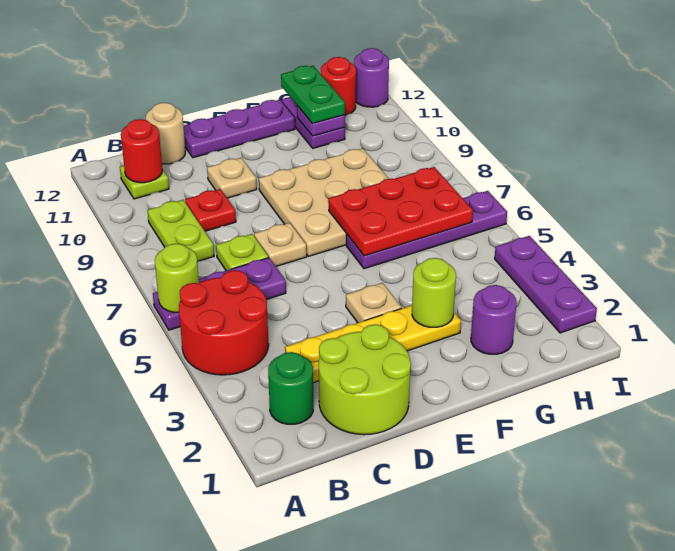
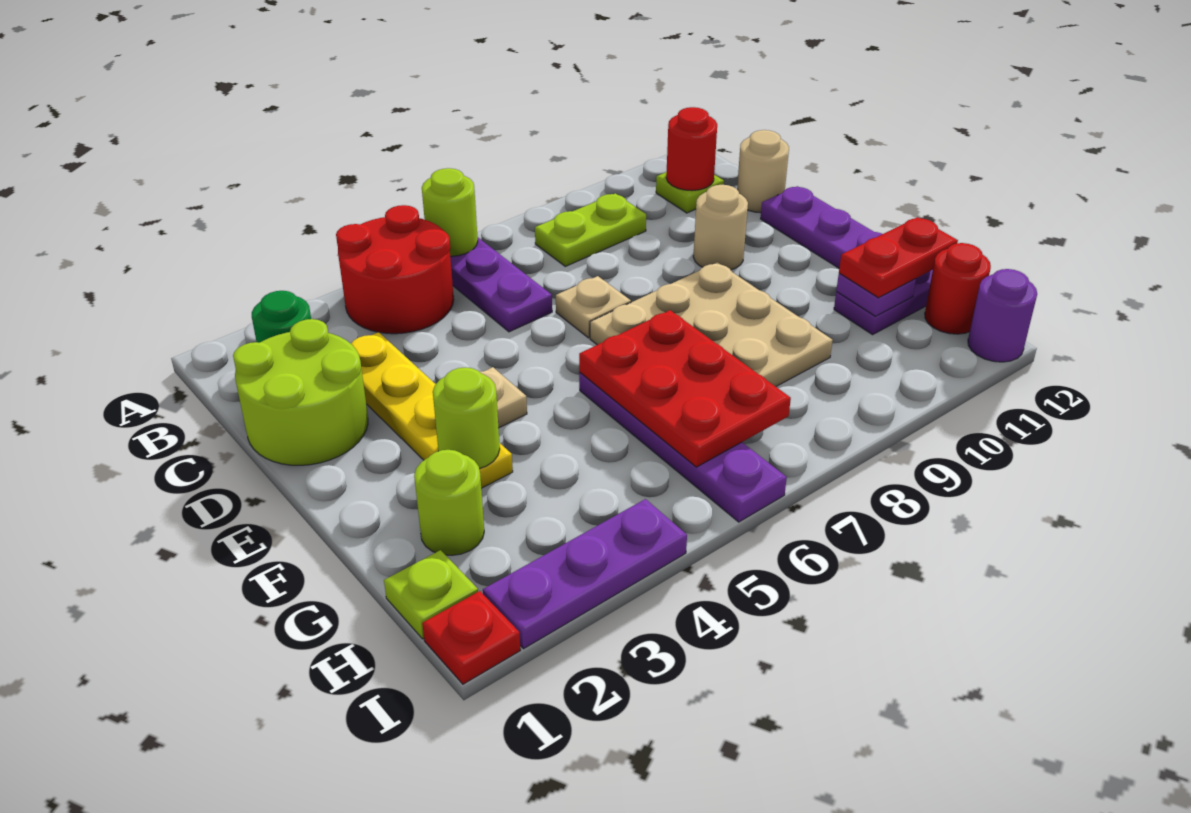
lime plate C7 level 1 -> lime plate H1 level 1
red plate C9 level 1 -> red plate I1 level 1
tan plate D10 level 1 -> tan round brick D10 level 1
purple round brick G2 level 1 -> lime round brick G2 level 1
green plate G11:G12 level 3 -> red plate G11:G12 level 3

